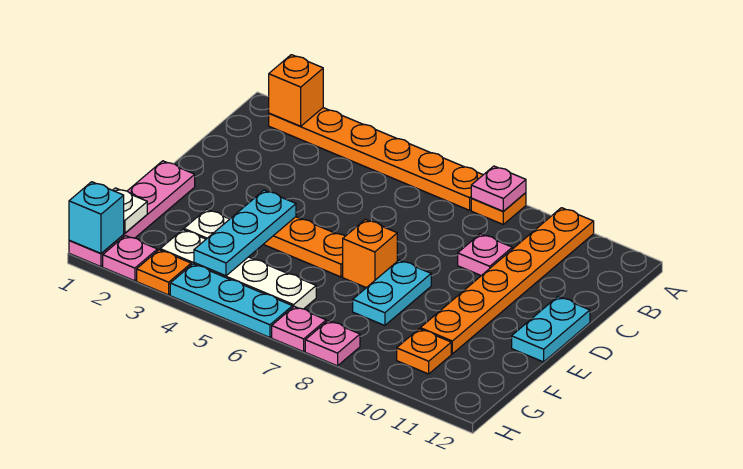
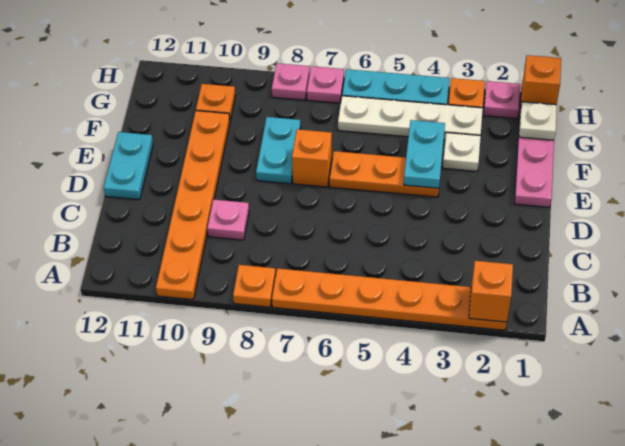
pink plate A8 level 2 -> none
cyan plate E4:G4 level 2 -> cyan plate E4:F4 level 2
cyan brick H1 level 2 -> orange brick H1 level 2

